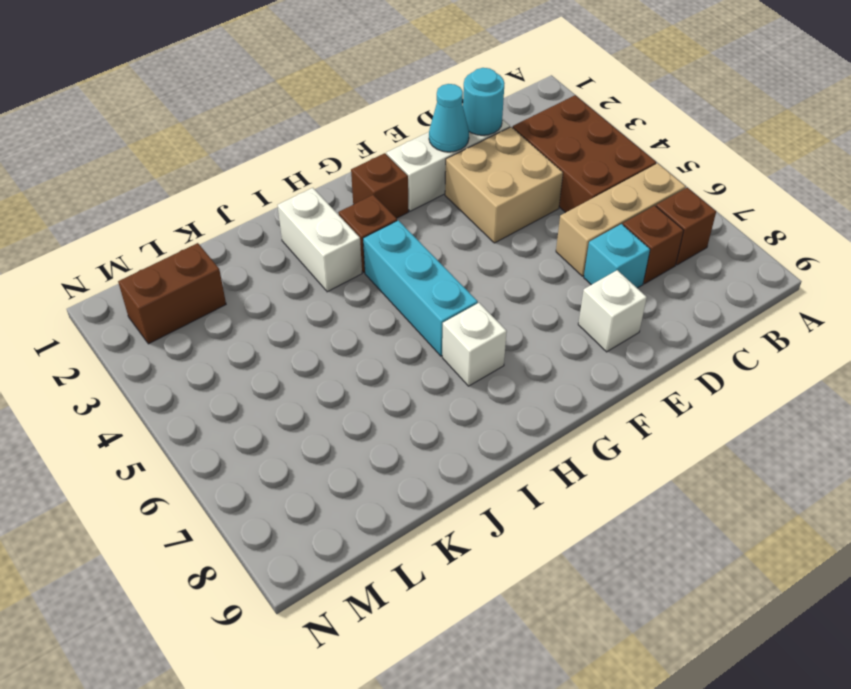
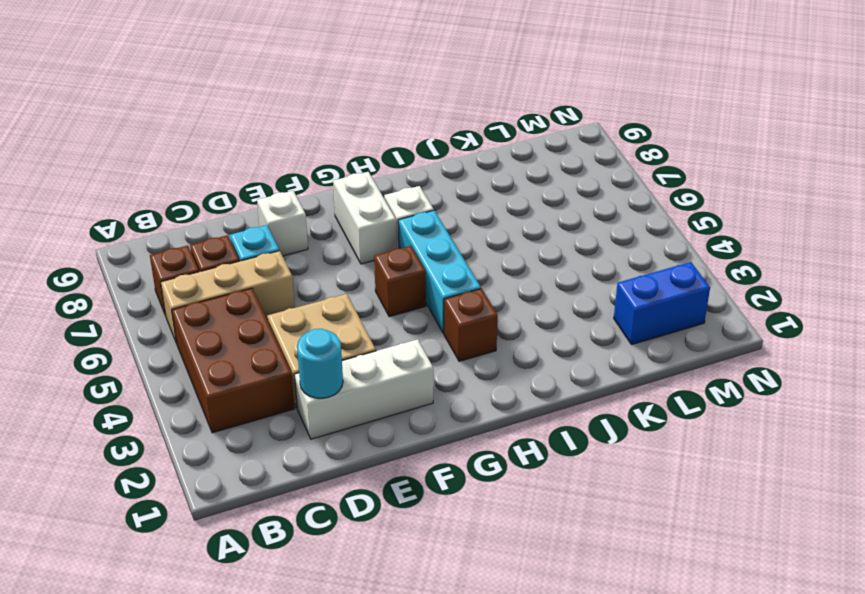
cyan cone E2 level 2 -> none
brown brick G2 level 1 -> brown brick G5 level 1
white brick I2:I3 level 1 -> white brick G7:G8 level 1
brown brick L2:M2 level 1 -> blue brick L2:M2 level 1

